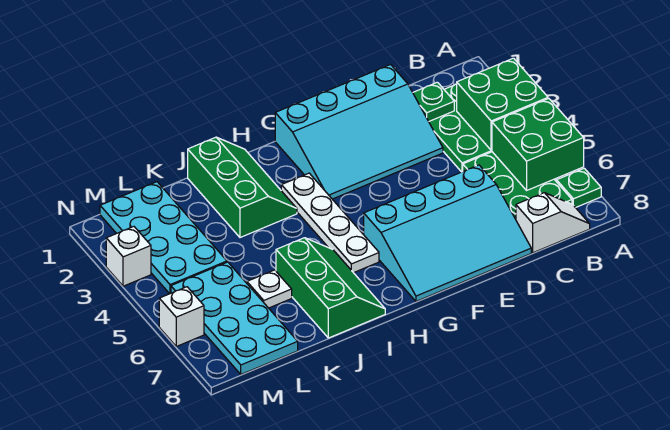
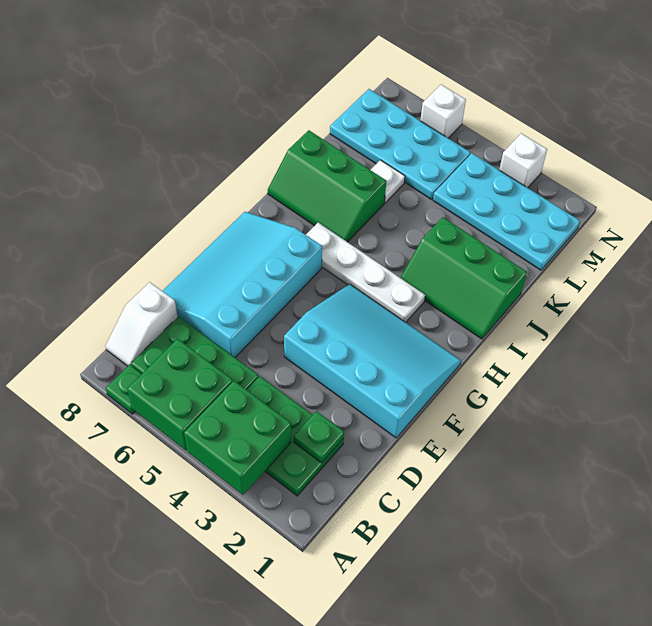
cyan slope D1:G3 level 1 top 1 -> cyan slope E1:G4 level 1 top E

